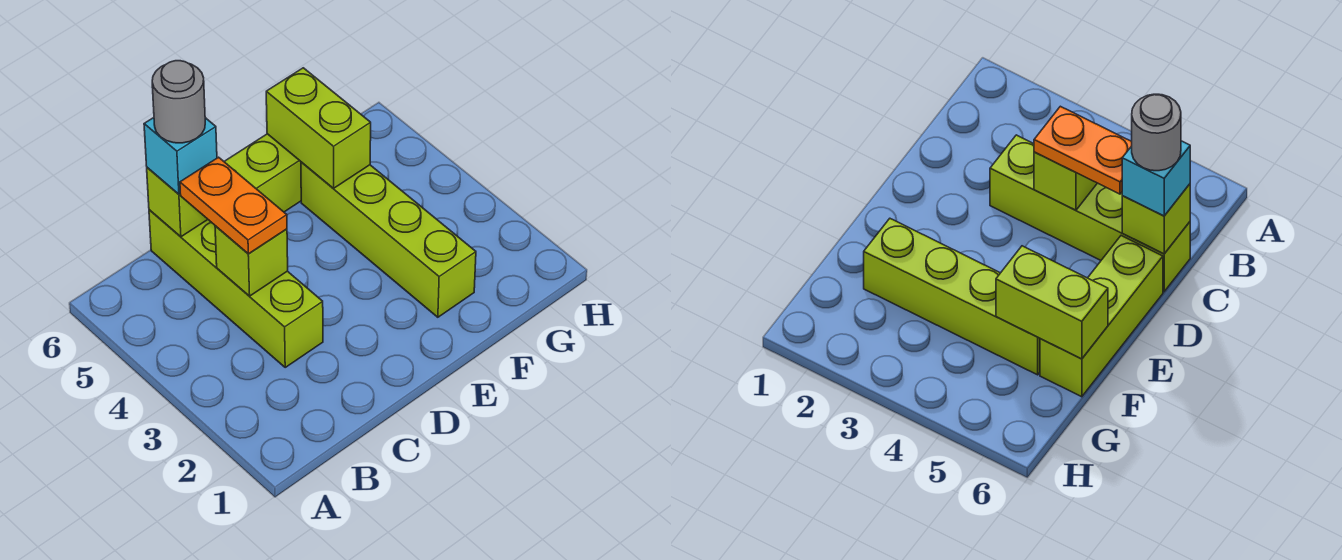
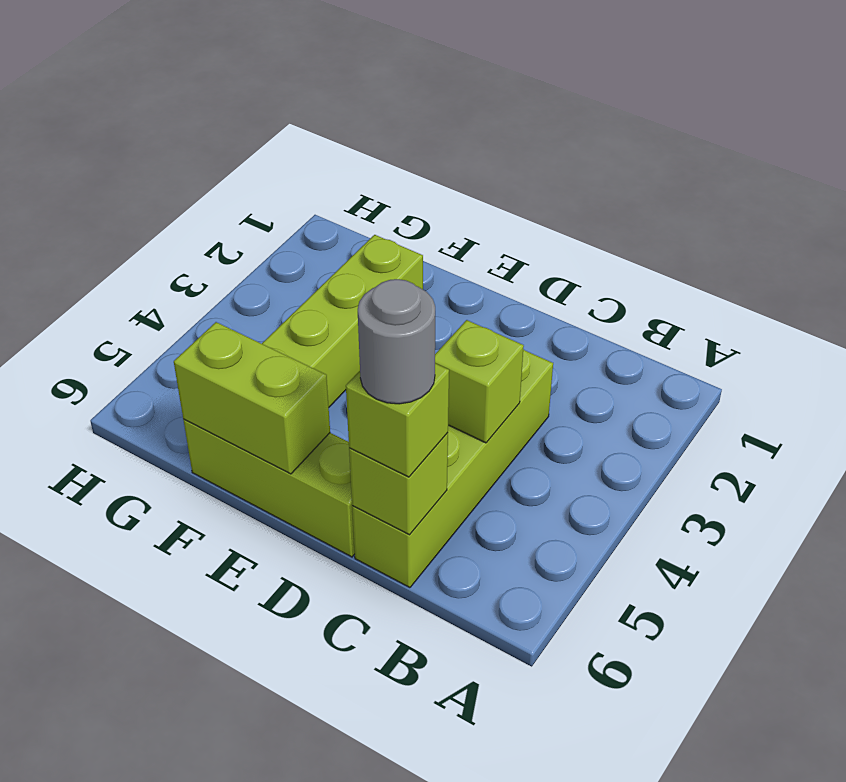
orange plate C4:C5 level 3 -> none
cyan brick C6 level 3 -> lime brick C6 level 3
lime brick F5:F6 level 2 -> lime brick E6:F6 level 2

